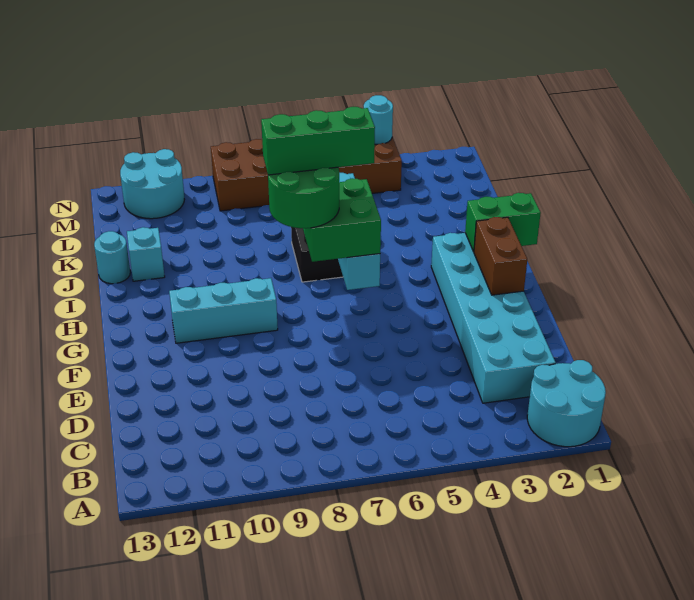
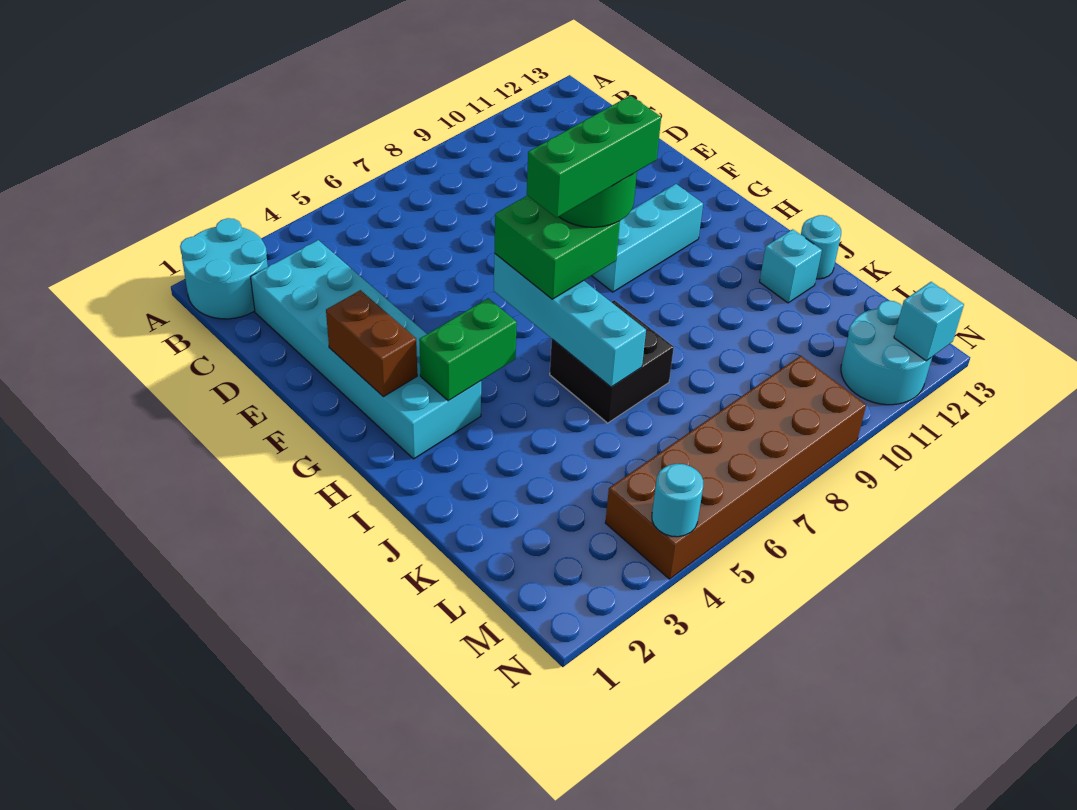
green brick H1:H2 level 2 -> green brick H3:H4 level 2
none -> cyan brick N12 level 2

